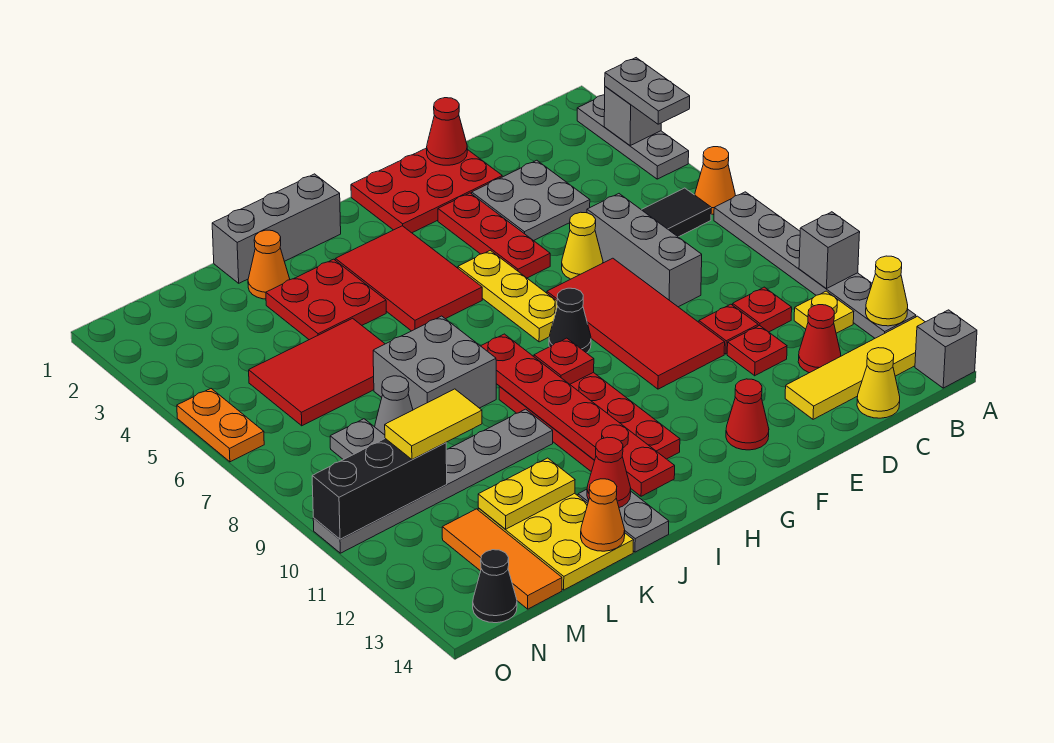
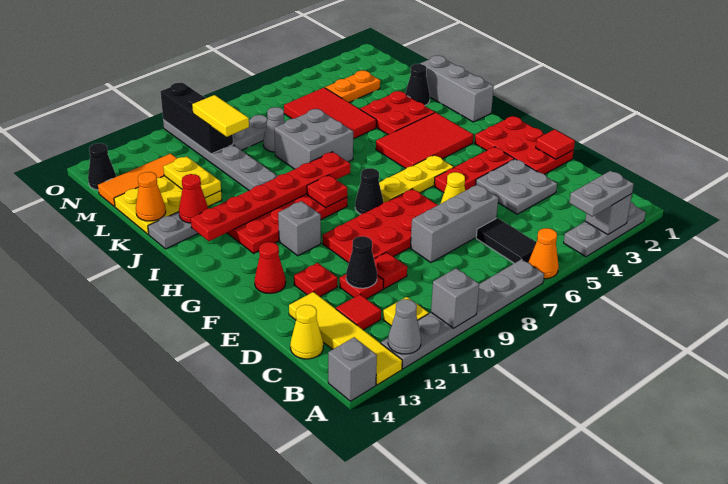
yellow cone A12 level 2 -> grey cone A12 level 2
red plate C10 level 1 -> red plate E12 level 1
red cone C12 level 1 -> red tile C12 level 1
none -> black cone D11 level 2
red cone E1 level 2 -> red tile E1 level 2
red tile E7:F10 level 1 -> red plate E7:F10 level 1
none -> grey brick G11 level 1
orange cone K2 level 1 -> black cone K2 level 1
orange plate O5:O6 level 1 -> orange plate M3:M4 level 1

